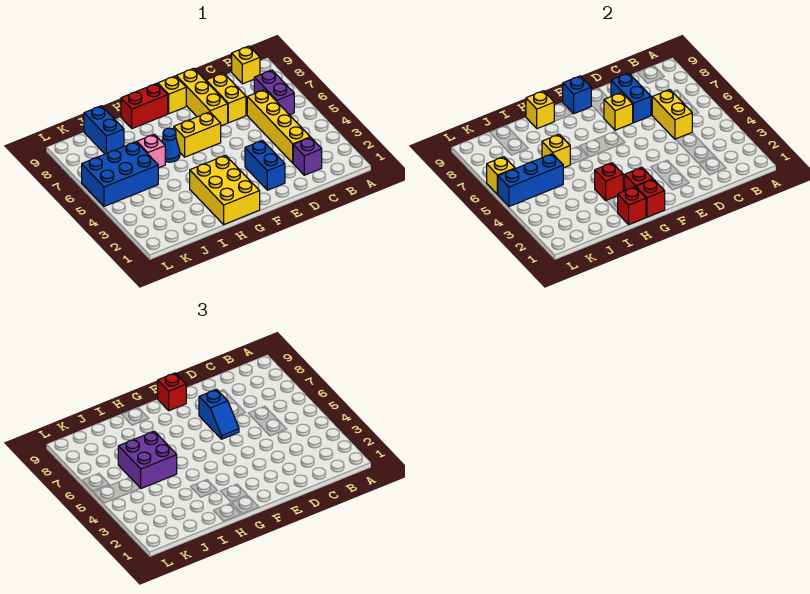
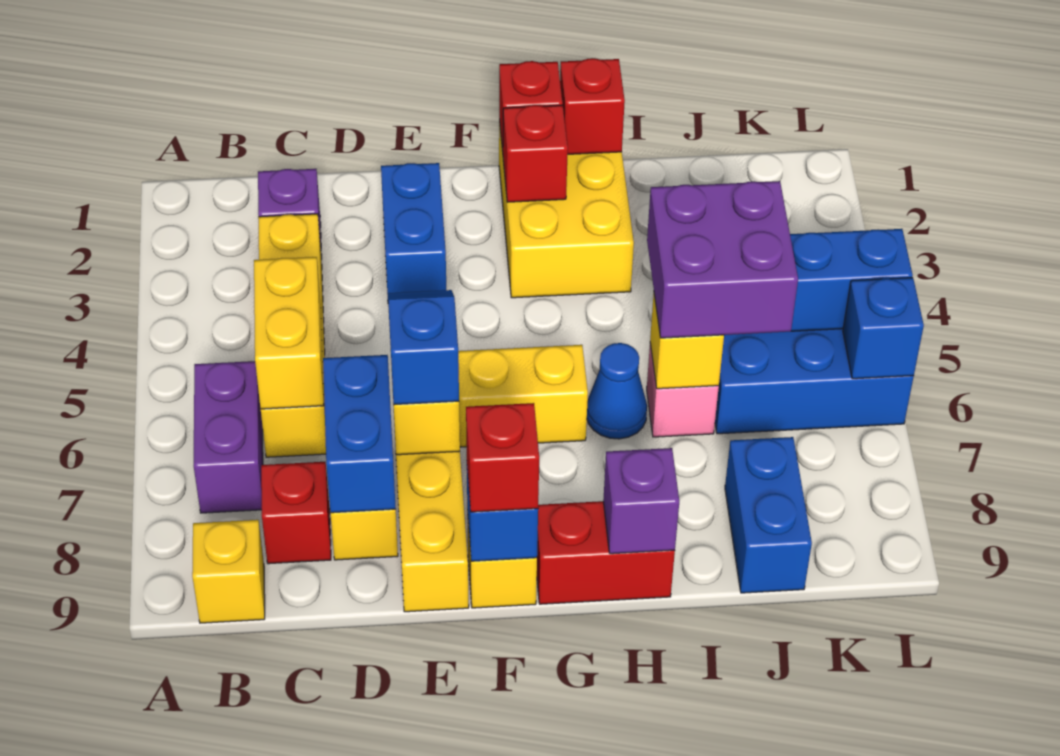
red brick H3 level 2 -> red brick C8 level 1
yellow brick H9 level 2 -> purple brick H9 level 2
yellow brick L6 level 2 -> blue brick L6 level 2

